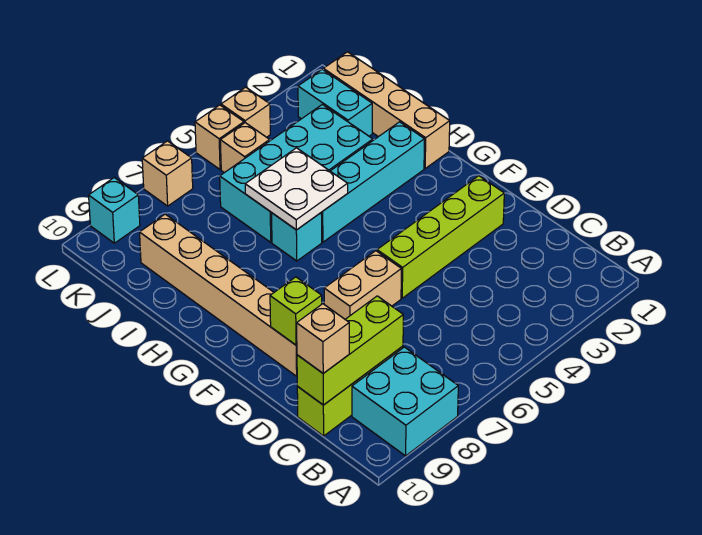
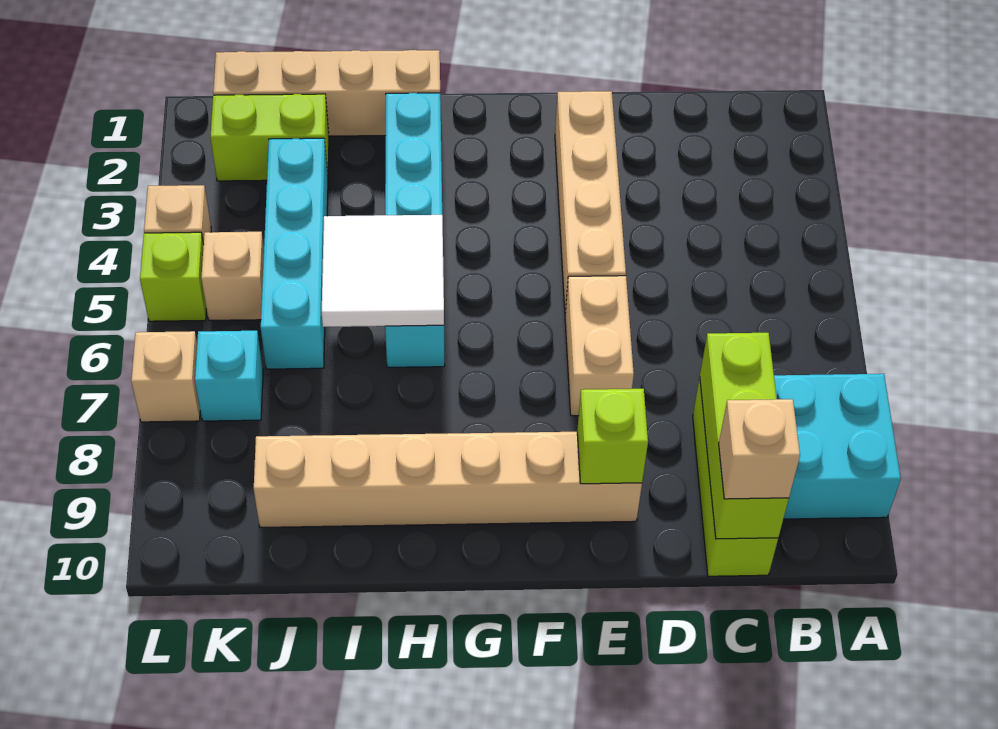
lime brick E2:E5 level 1 -> tan brick E2:E5 level 1
white plate H5:I6 level 2 -> white tile H5:I6 level 2
cyan brick I3:J6 level 1 -> cyan brick J3:J6 level 1
cyan brick J2:K2 level 1 -> lime brick J2:K2 level 1
tan brick L5 level 1 -> lime brick L5 level 1
cyan brick L9 level 1 -> cyan brick K7 level 1

